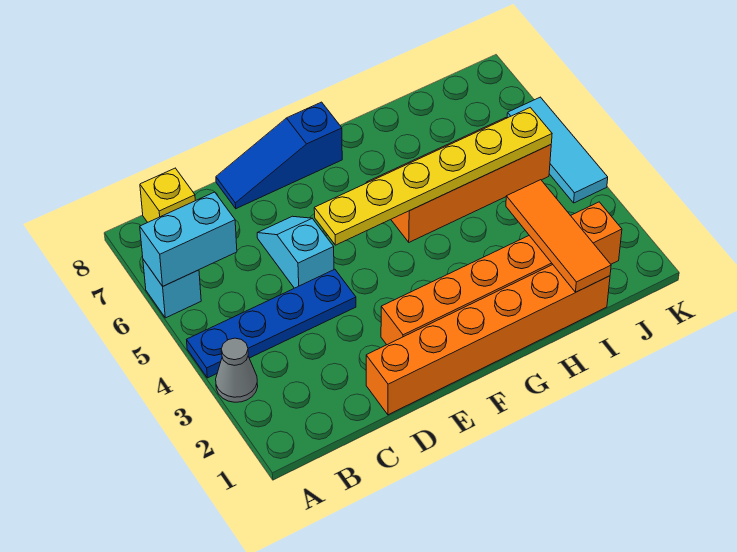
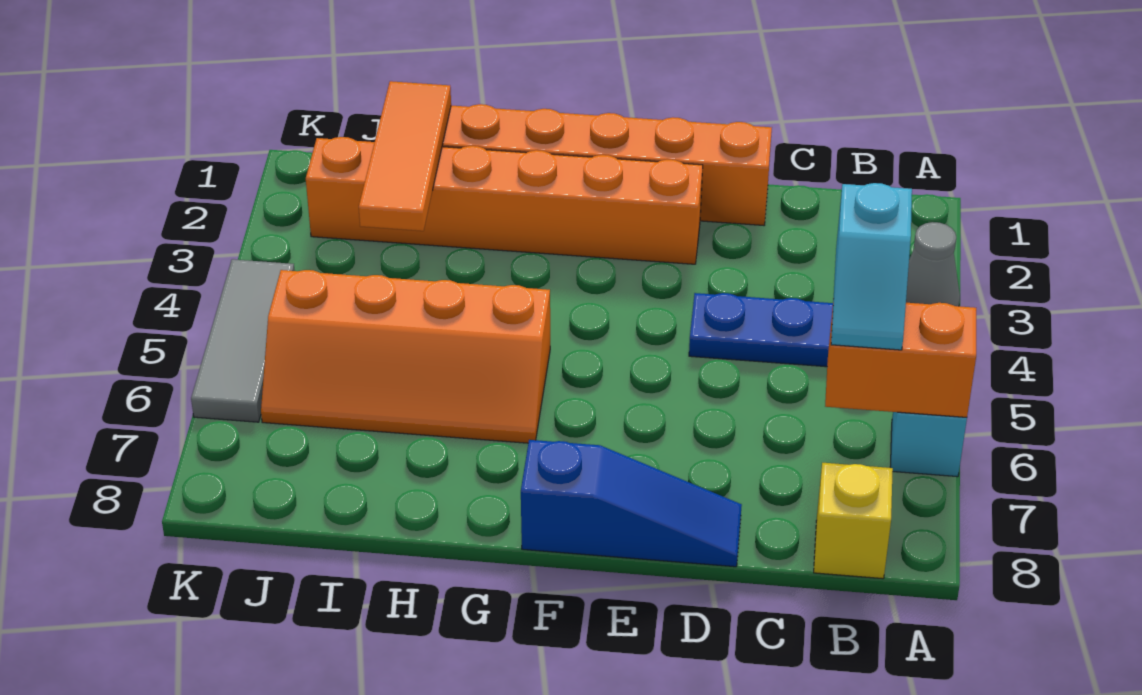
cyan brick A6:B6 level 2 -> orange brick A6:B6 level 2
cyan slope D5:D6 level 1 top 5 -> cyan slope B5:B6 level 3 top 5
yellow plate E5:J5 level 2 -> none
cyan tile K4:K6 level 1 -> grey tile K4:K6 level 1

